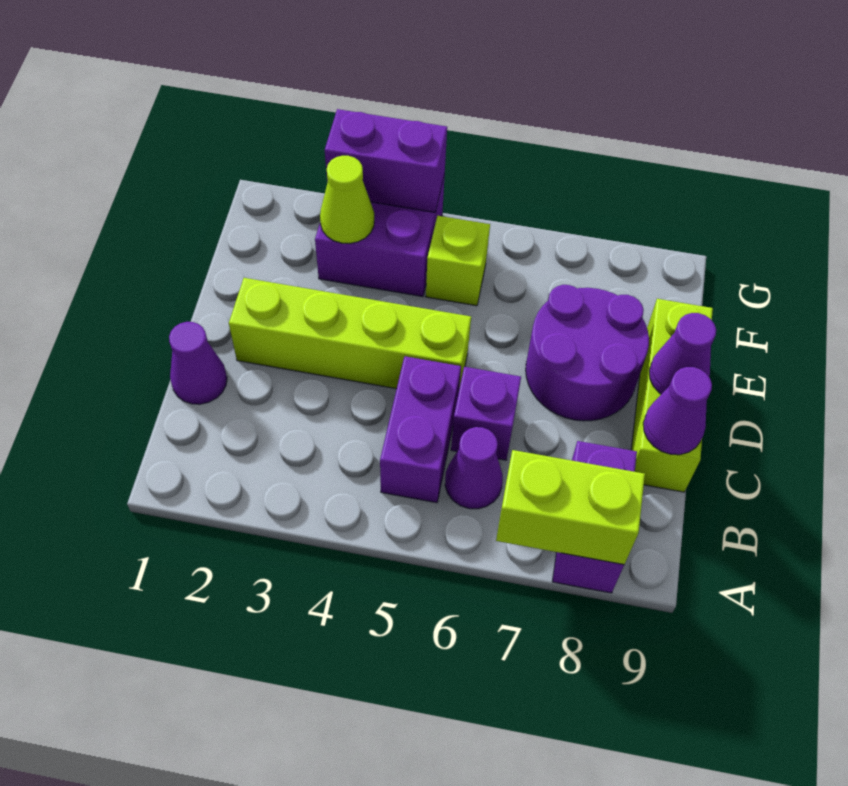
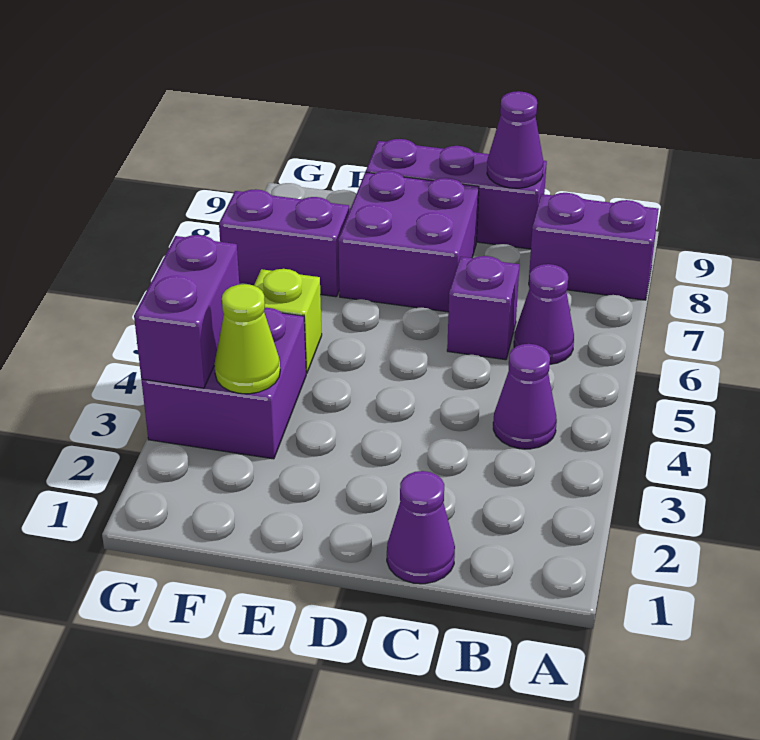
lime brick A7:A8 level 2 -> none
purple brick B5:C5 level 1 -> purple brick F7:G7 level 1
lime brick C9:E9 level 1 -> purple brick C9:E9 level 1
lime brick D2:D5 level 1 -> none
purple round brick D7:E8 level 1 -> purple brick D7:E8 level 1
purple cone D9 level 2 -> purple cone B4 level 1

